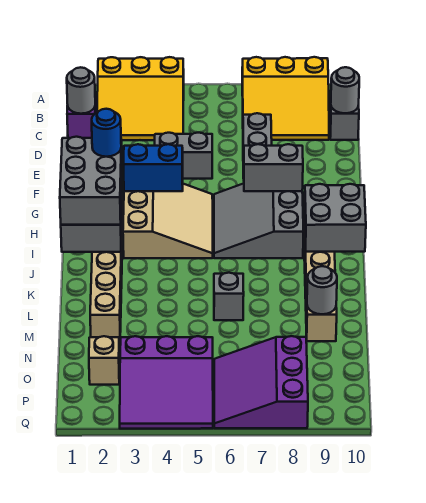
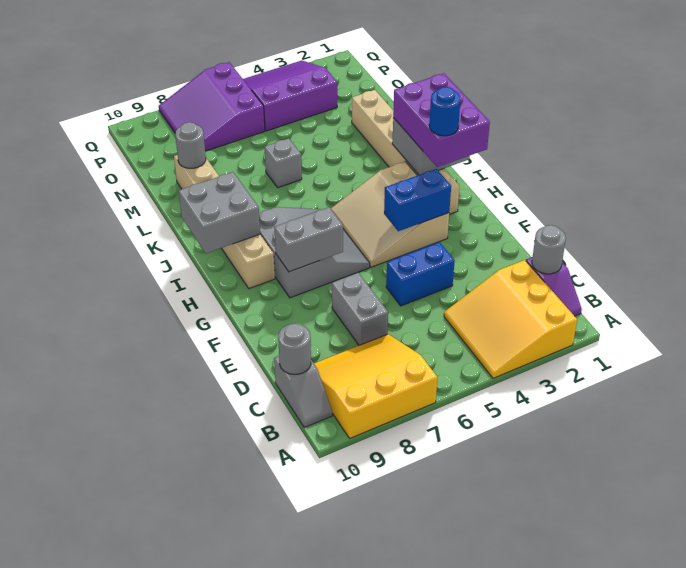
yellow slope A2:C4 level 1 top A -> yellow slope A2:C4 level 1 top 2
grey brick E4:E5 level 1 -> blue brick E4:E5 level 1
grey brick H1:J2 level 3 -> purple brick H1:J2 level 3
tan brick O2 level 1 -> none
purple slope O6:Q8 level 1 top 8 -> purple slope O6:Q8 level 1 top 6

